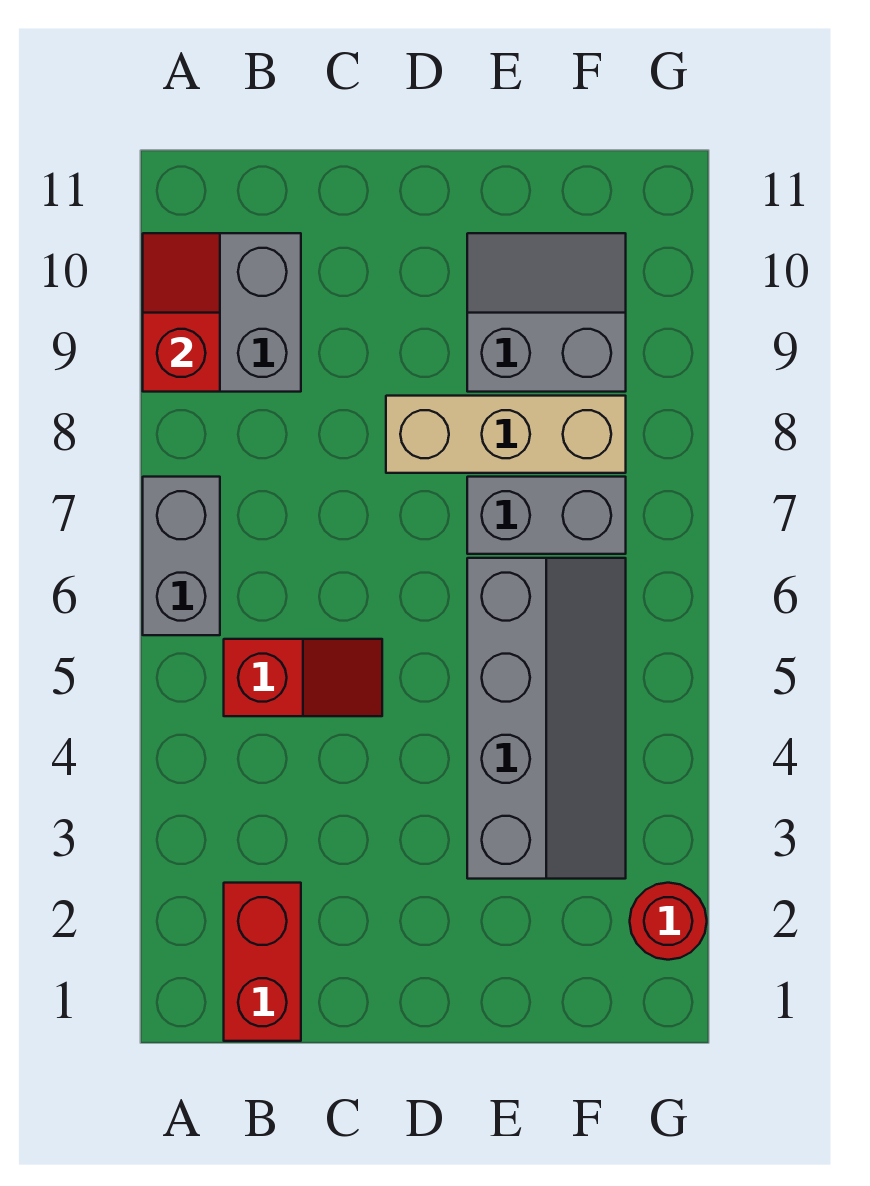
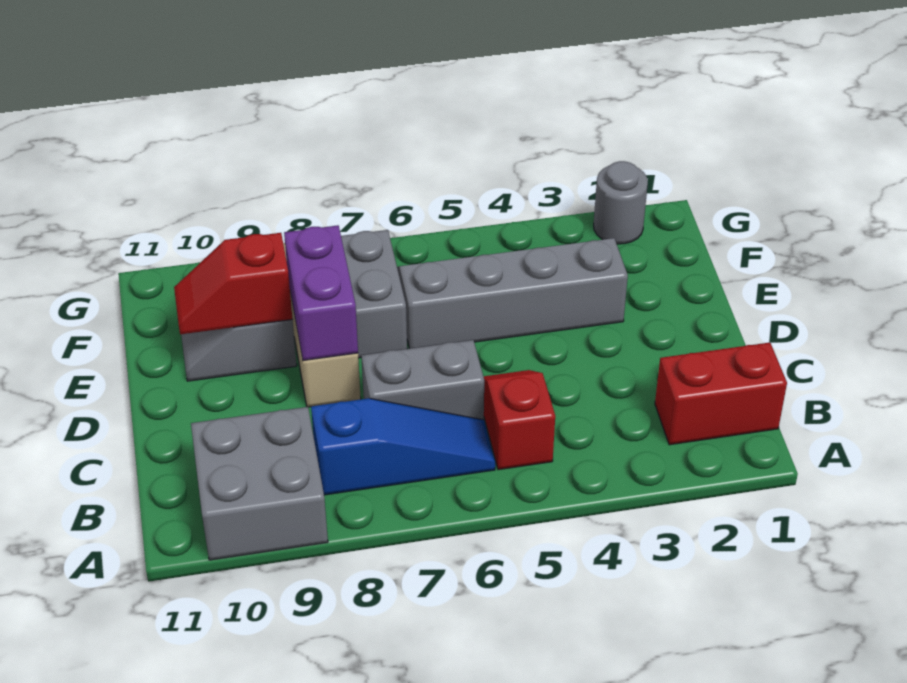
grey brick A6:A7 level 1 -> grey brick C6:C7 level 1
red slope A9:A10 level 2 top 9 -> red slope E9:E10 level 2 top 9
none -> blue slope B6:B8 level 1 top 8
none -> purple brick D8:E8 level 2
red round brick G2 level 1 -> grey round brick G2 level 1

